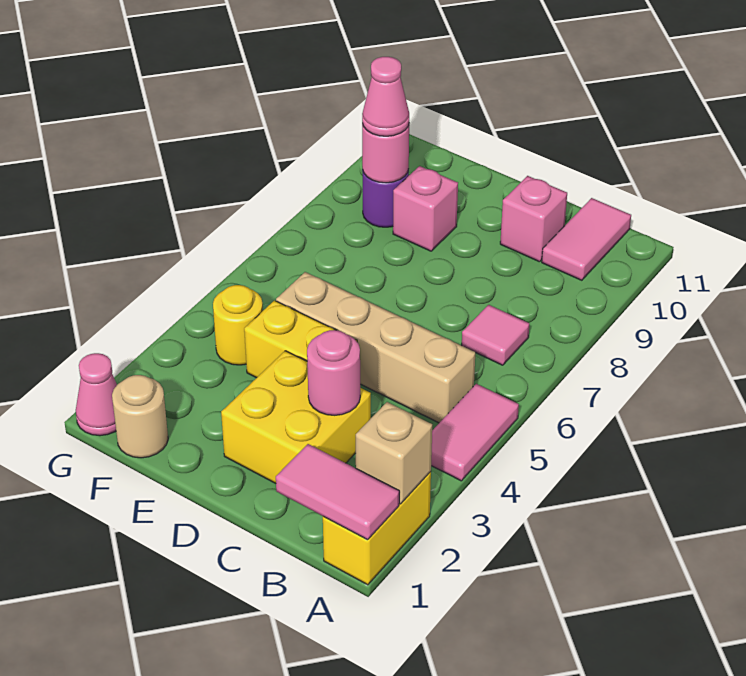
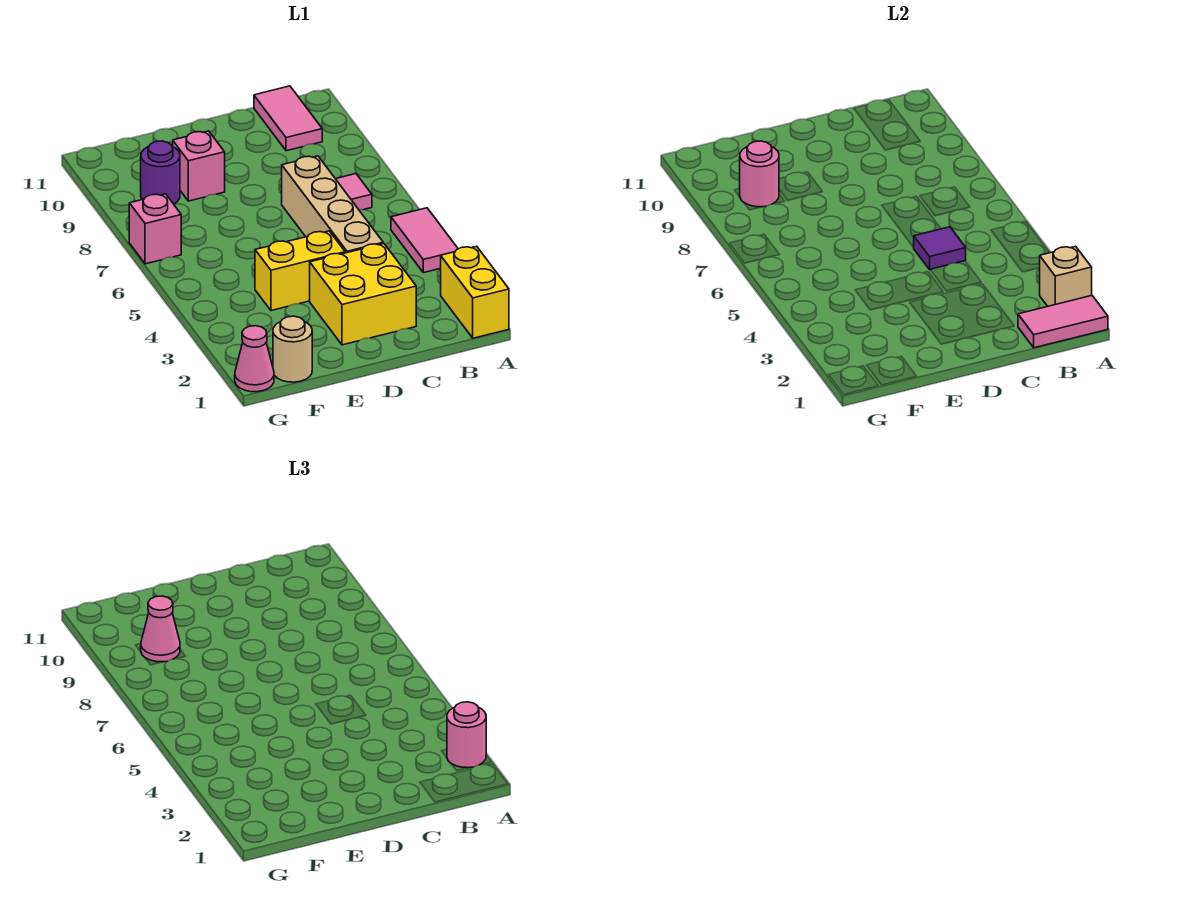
tan brick B5:E5 level 1 -> tan brick C4:C7 level 1
pink round brick C3 level 2 -> pink round brick A2 level 3
none -> purple tile C5 level 2
pink brick C10 level 1 -> pink brick G7 level 1
yellow round brick F4 level 1 -> none

